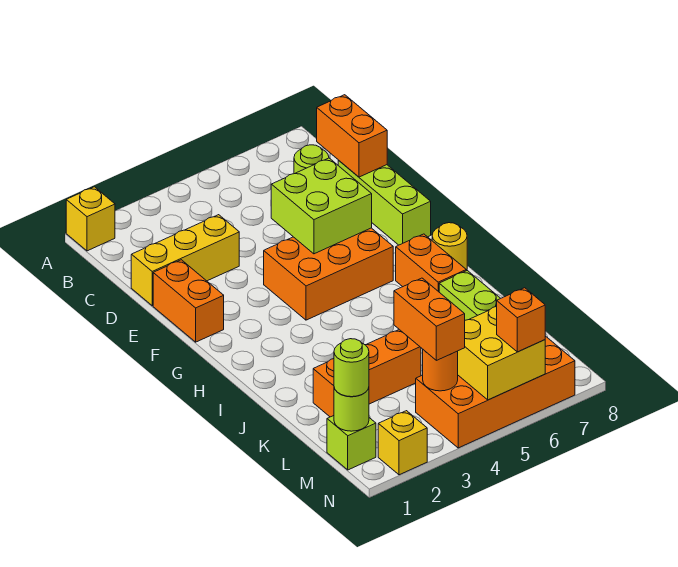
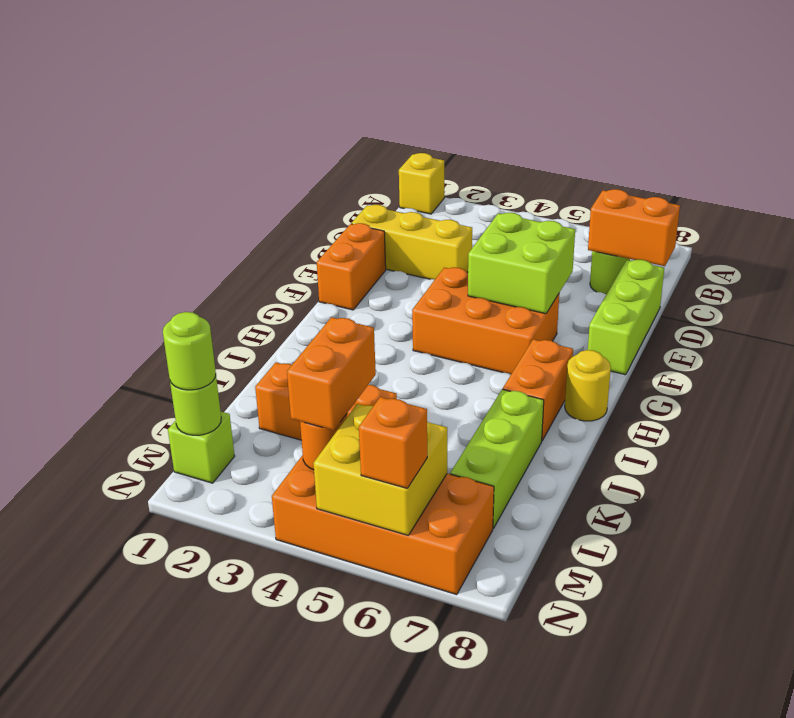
orange brick C8:D8 level 2 -> orange brick C7:C8 level 2
yellow brick N2 level 1 -> none

